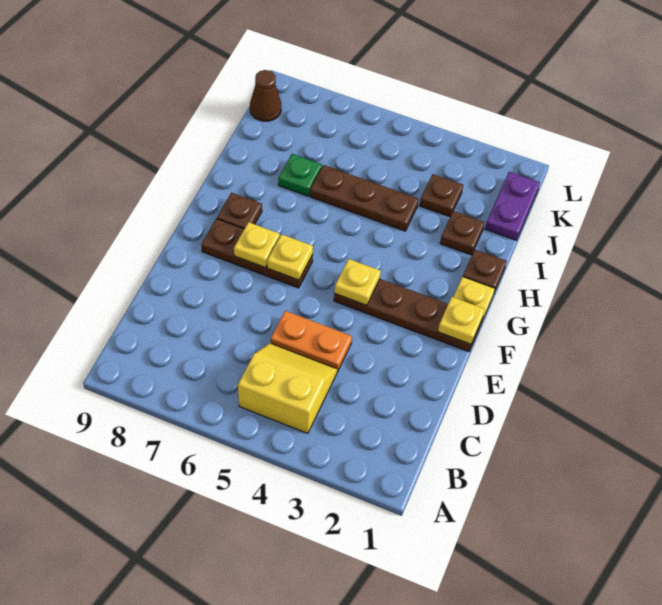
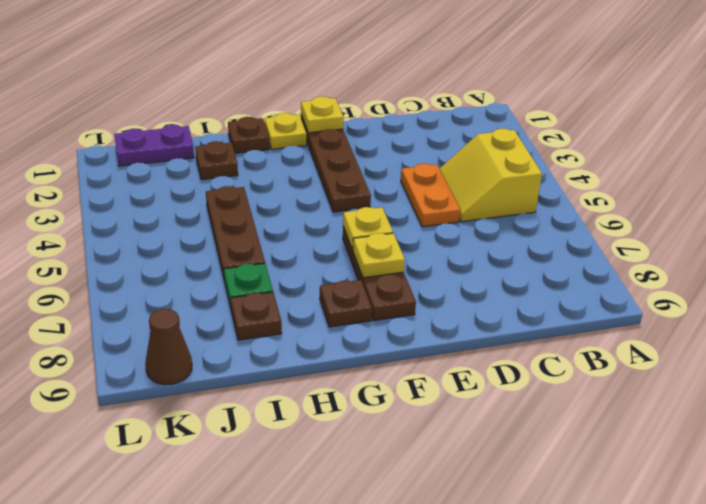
yellow plate F4 level 2 -> none
brown plate J3 level 1 -> brown plate I8 level 1

